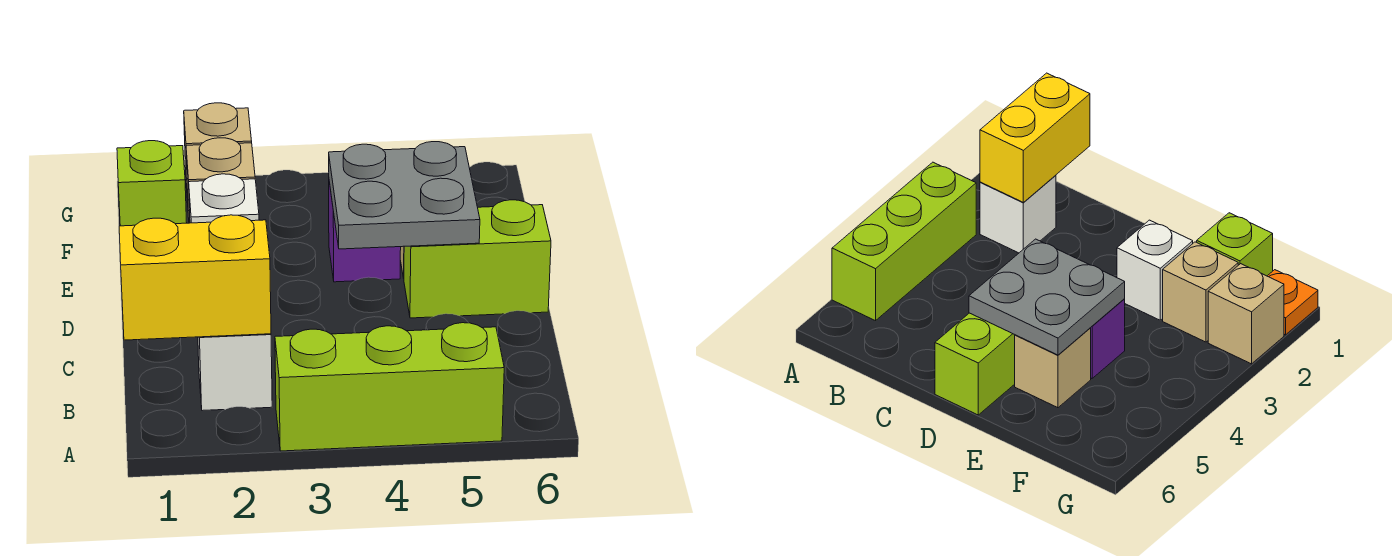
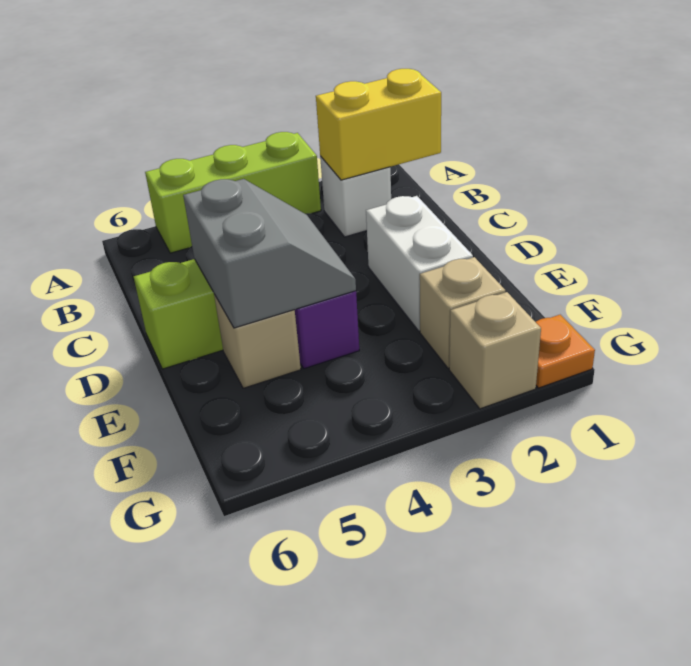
grey plate D4:E5 level 2 -> grey slope D4:E5 level 2 top 5
white brick E2 level 1 -> white brick D2:E2 level 1
lime brick F1 level 1 -> none

